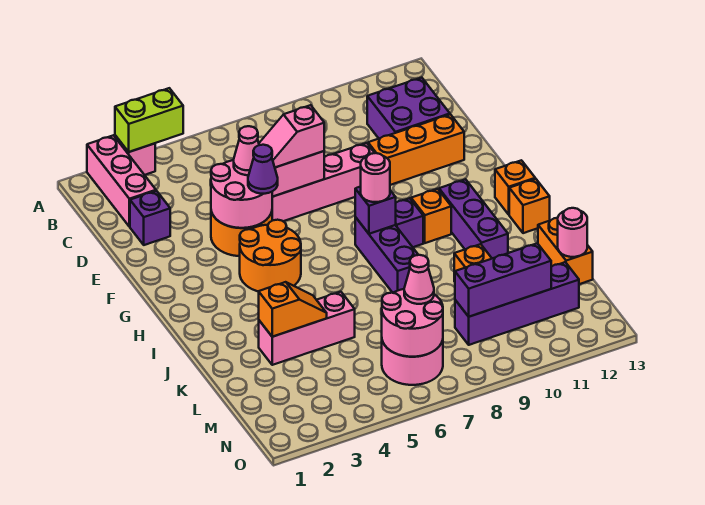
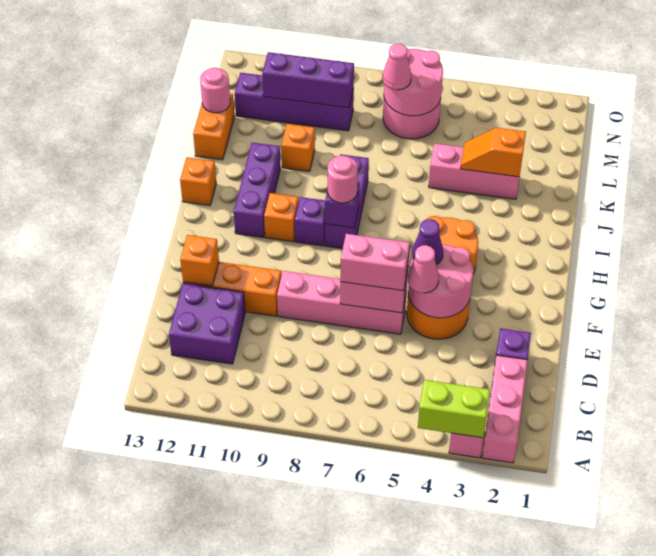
pink slope E6:E7 level 3 top 7 -> pink brick E6:E7 level 3
orange brick H13 level 1 -> orange brick E12 level 2

